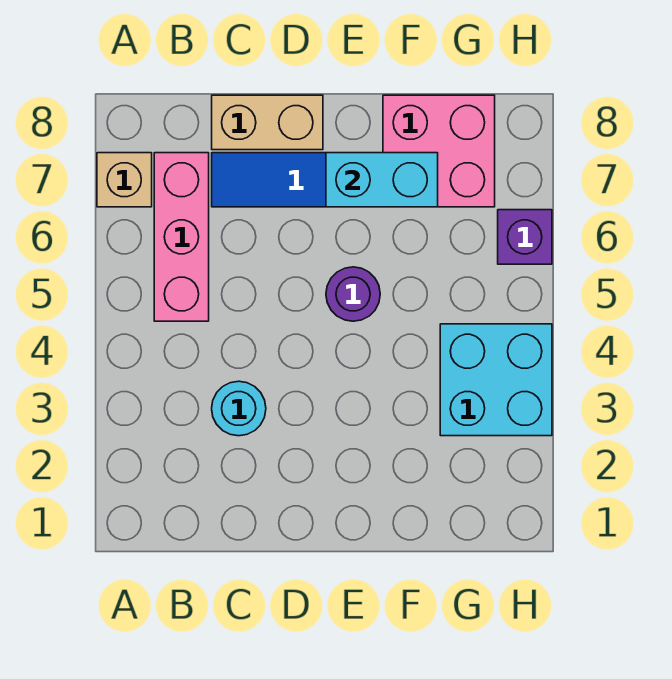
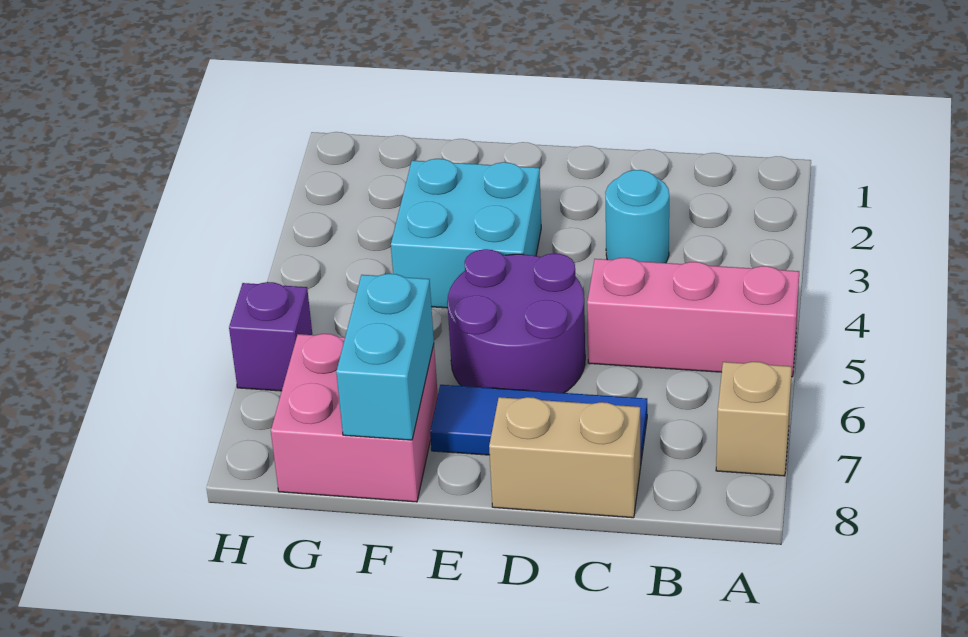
pink brick B5:B7 level 1 -> pink brick A5:C5 level 1
purple round brick E5 level 1 -> purple round brick D5:E6 level 1
cyan brick E7:F7 level 2 -> cyan brick F7:F8 level 2
cyan brick G3:H4 level 1 -> cyan brick E3:F4 level 1

